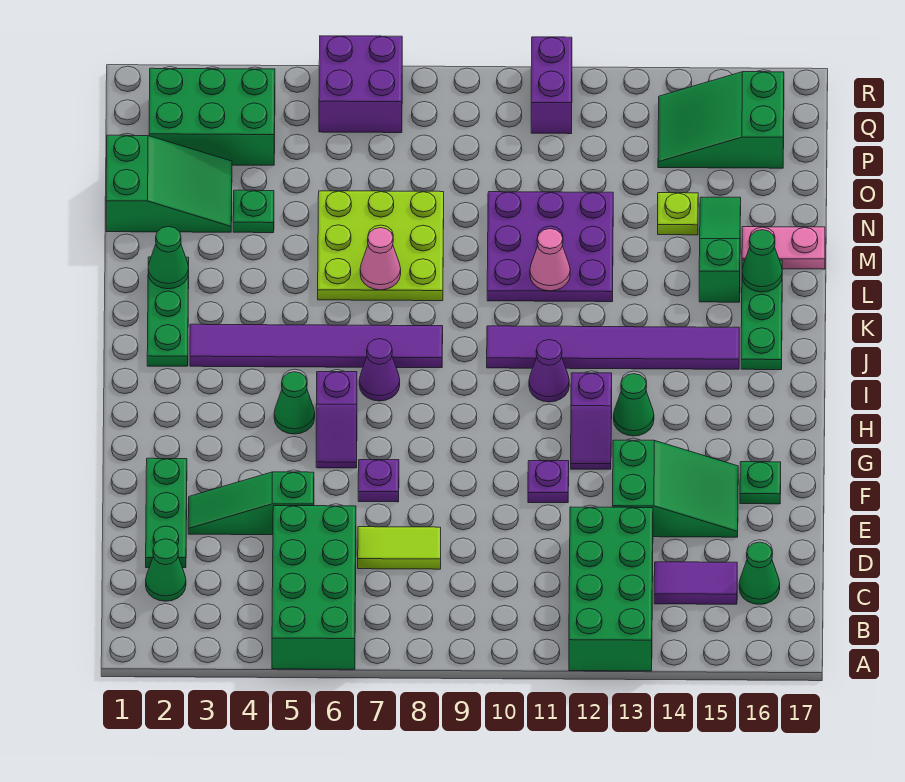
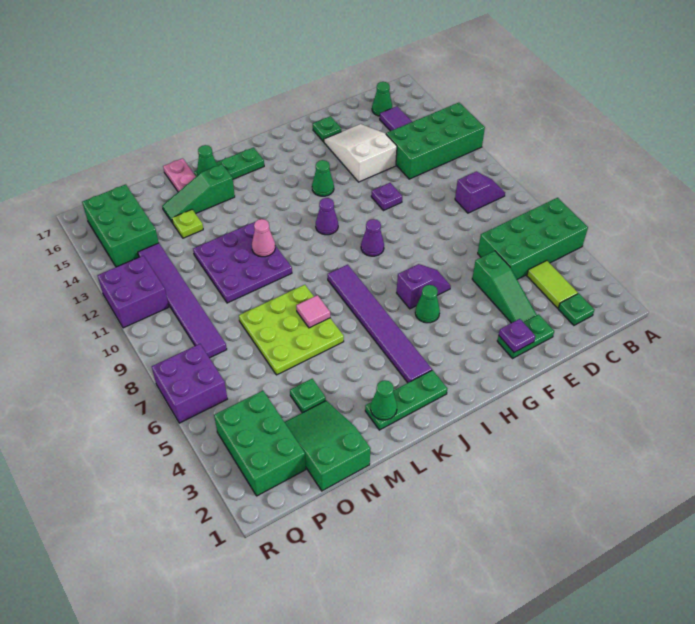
green cone C2 level 1 -> green plate C2 level 1
green plate D2:F2 level 1 -> green plate E2:F2 level 1
lime tile D7:D8 level 1 -> lime tile C3:C4 level 1
green slope E13:F15 level 1 top 13 -> white slope E13:F15 level 1 top 13
purple plate F7 level 1 -> purple plate F2 level 2
purple slope G12:H12 level 1 top H -> purple slope B9:C9 level 1 top C
purple cone I7 level 1 -> purple cone H9 level 1
purple tile J10:J15 level 1 -> purple tile P8:P13 level 1
pink cone L7 level 2 -> pink tile L7 level 2
green slope P14:Q16 level 1 top 16 -> green brick P14:Q16 level 1
purple brick Q11:R11 level 1 -> purple brick Q11:R12 level 1

